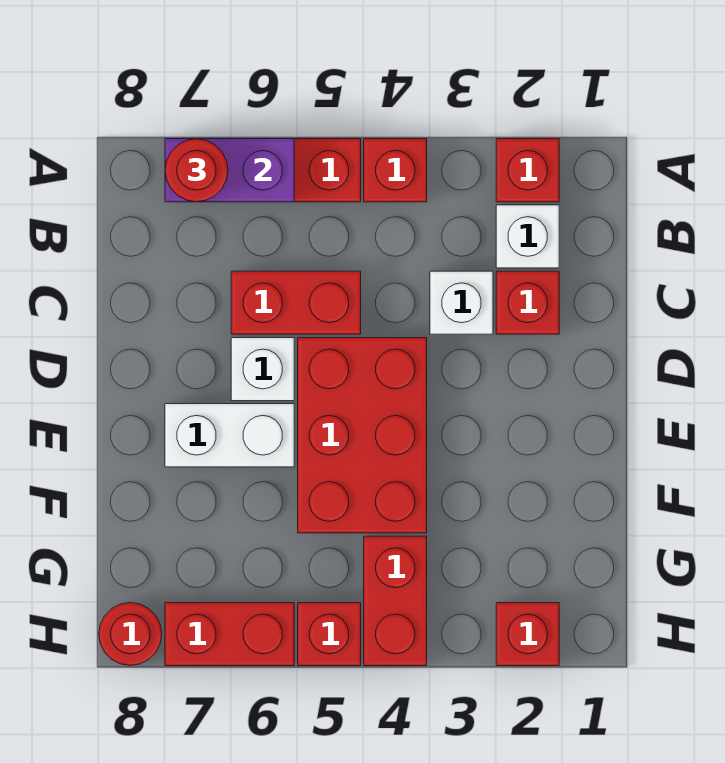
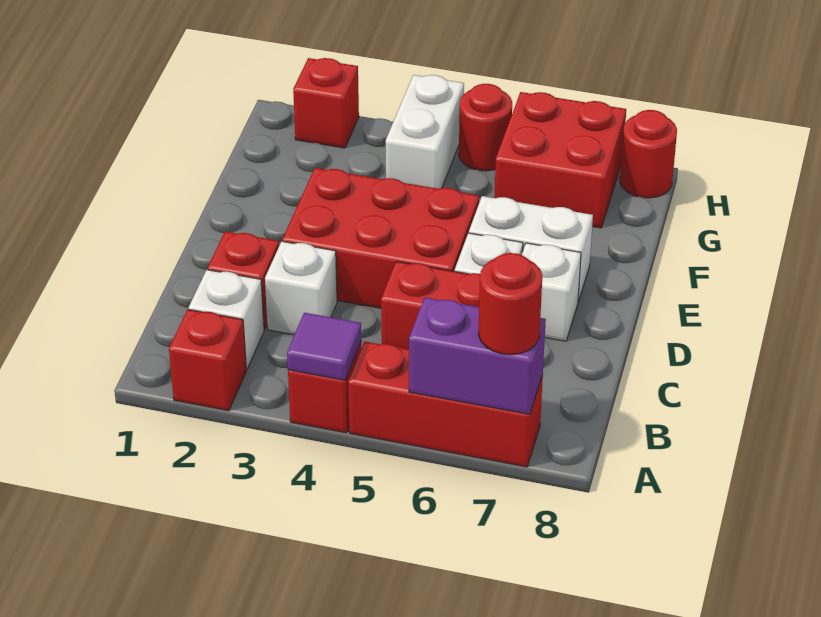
none -> purple tile A4 level 2
red brick D4:F5 level 1 -> red brick D3:E5 level 1
none -> white brick D7 level 1
red brick G4:H4 level 1 -> white brick G4:H4 level 1
red brick H5 level 1 -> red round brick H5 level 1
red brick H6:H7 level 1 -> red brick G6:H7 level 1

